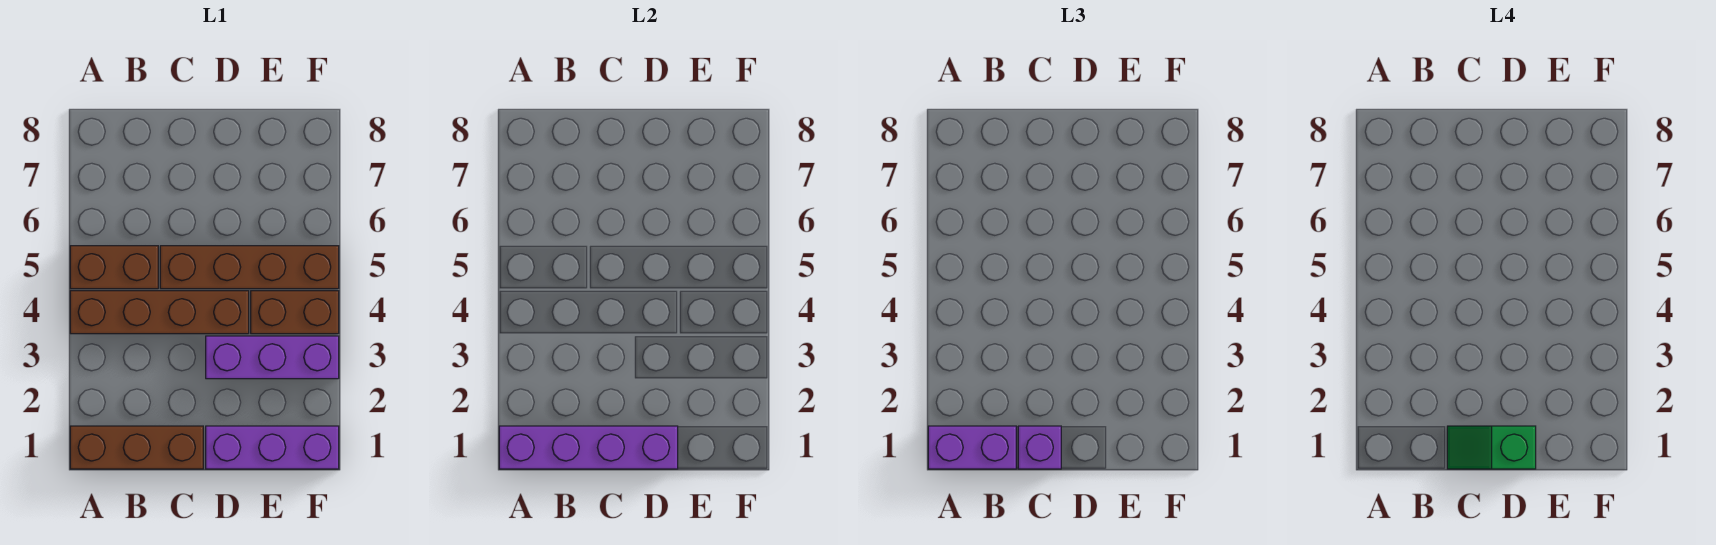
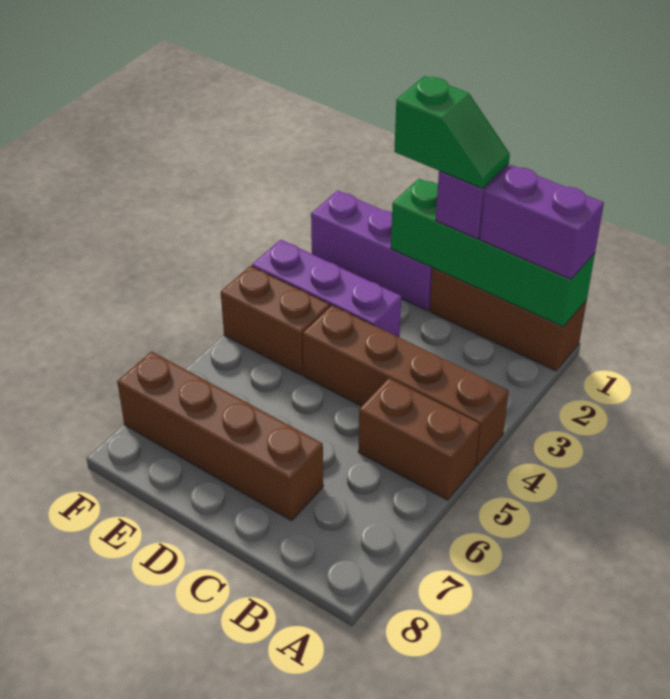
purple brick A1:D1 level 2 -> green brick A1:D1 level 2
brown brick C5:F5 level 1 -> brown brick C7:F7 level 1

